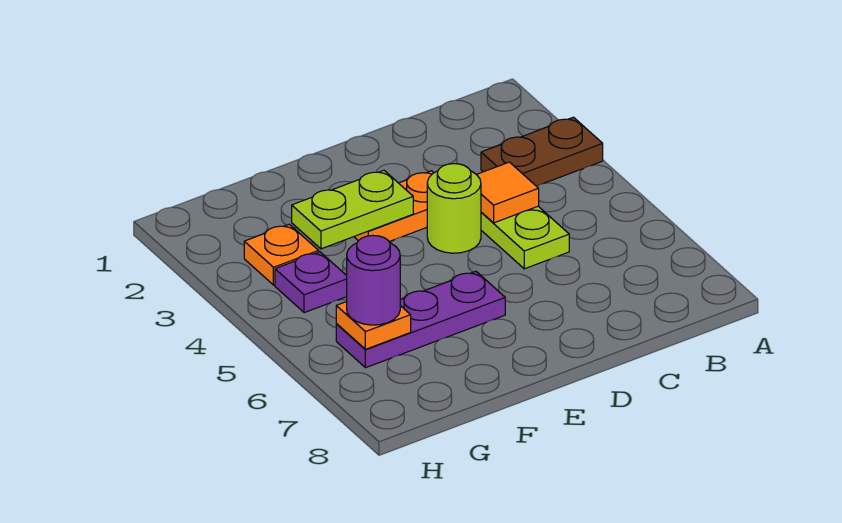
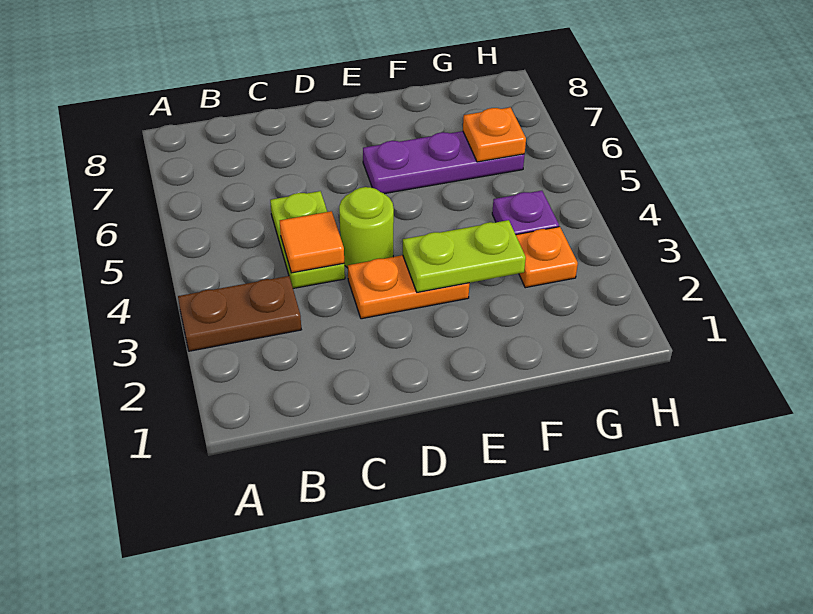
purple round brick G6 level 3 -> none

